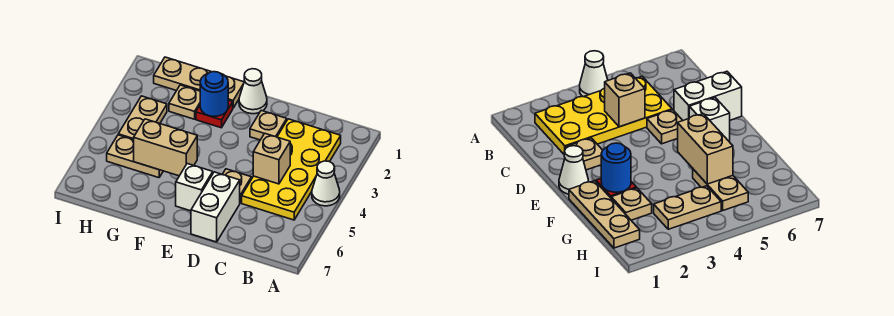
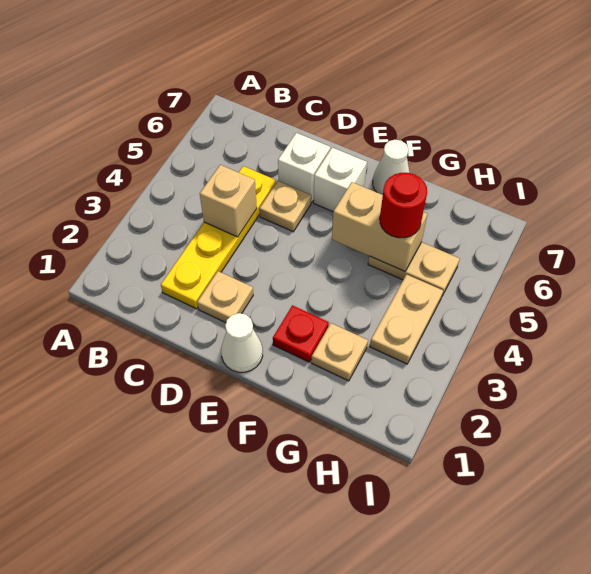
white cone A4 level 1 -> white cone F7 level 1
yellow plate B2:C5 level 1 -> yellow plate C2:C5 level 1
white brick D6:D7 level 1 -> white brick D6 level 1
tan plate F1:H1 level 1 -> none
blue round brick F2 level 2 -> none
none -> red round brick G5 level 3

